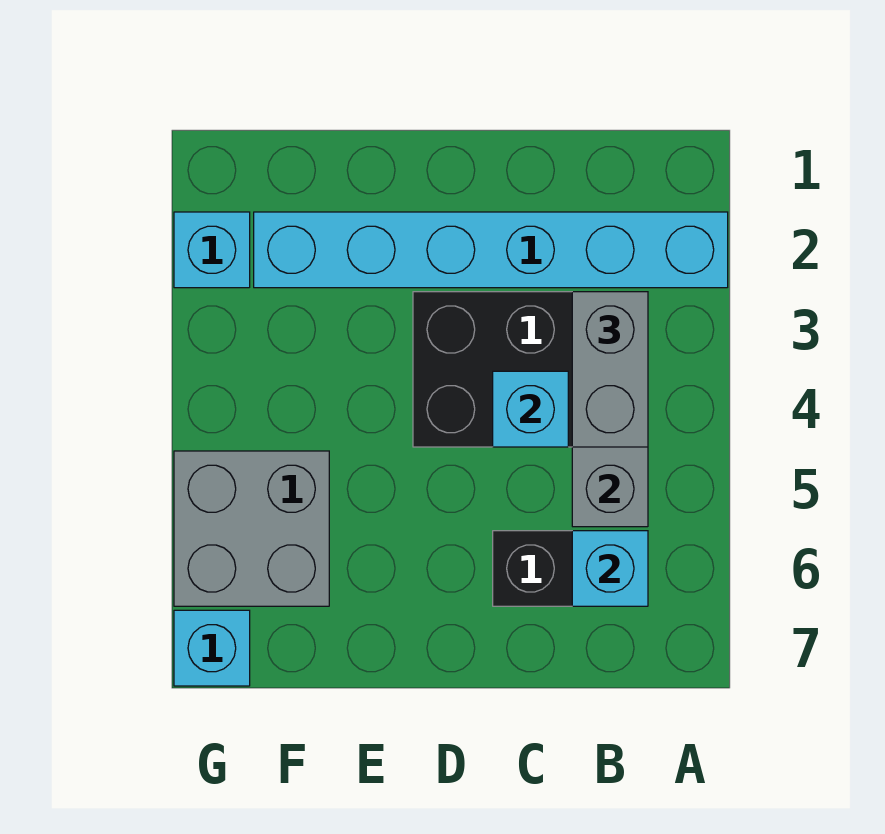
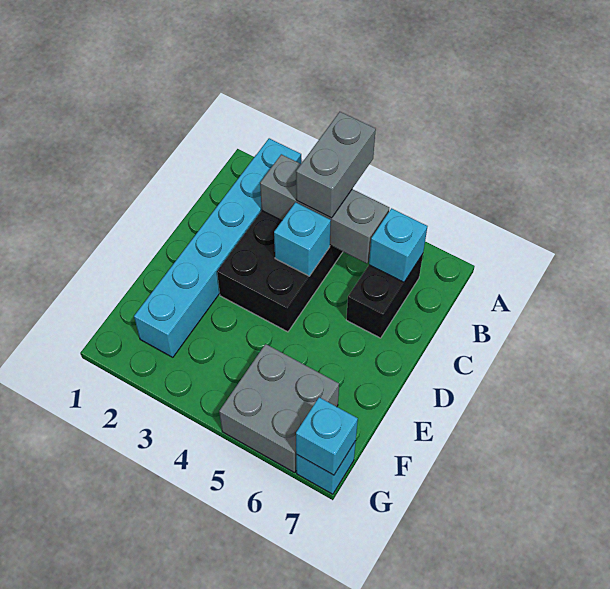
grey brick B3:B4 level 3 -> grey brick A4:B4 level 3
cyan brick G2 level 1 -> cyan brick G7 level 2

